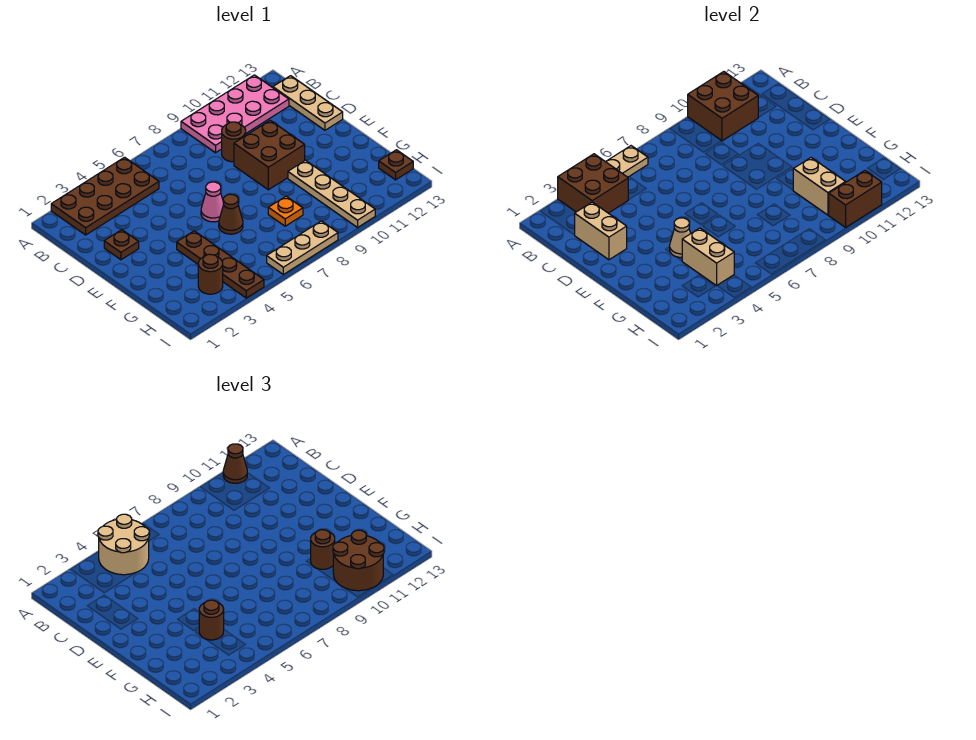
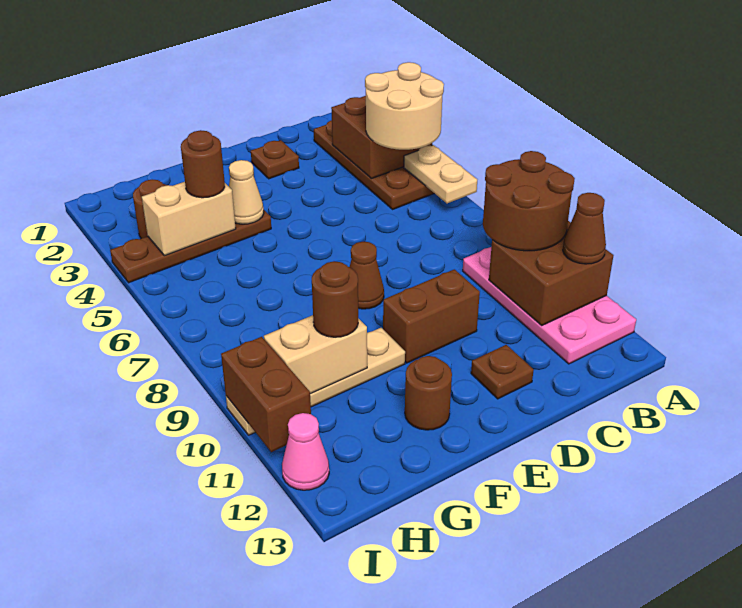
tan plate B13:D13 level 1 -> none
tan brick C2:D2 level 2 -> none
brown round brick C9 level 1 -> brown round brick F12 level 1
brown brick D9:E10 level 1 -> brown brick D10:E10 level 1
pink cone E6 level 1 -> pink cone I12 level 1
brown cone F6 level 1 -> brown cone E8 level 1
orange plate G8 level 1 -> none
brown round brick H10:I11 level 3 -> brown round brick A9:B10 level 3
brown plate H13 level 1 -> brown plate D12 level 1
tan plate I6:I8 level 1 -> none

